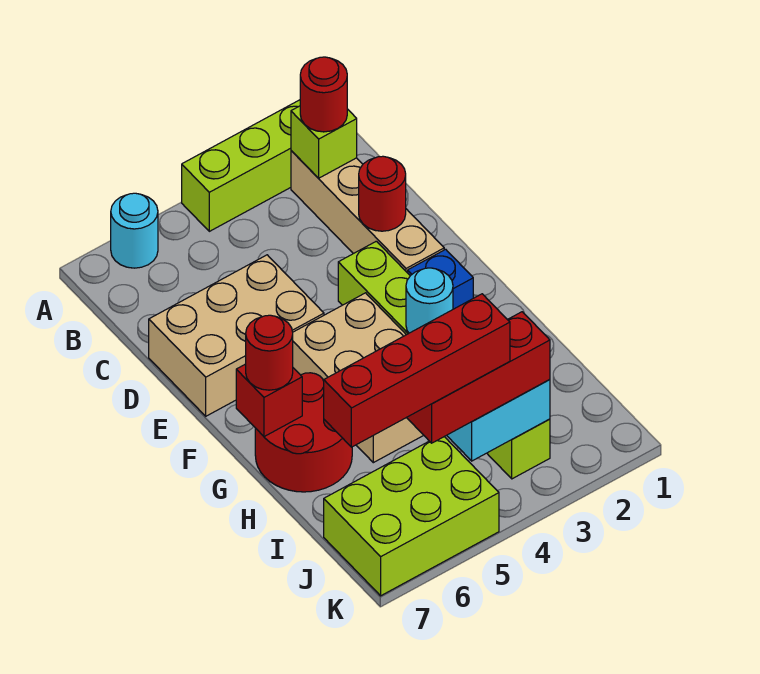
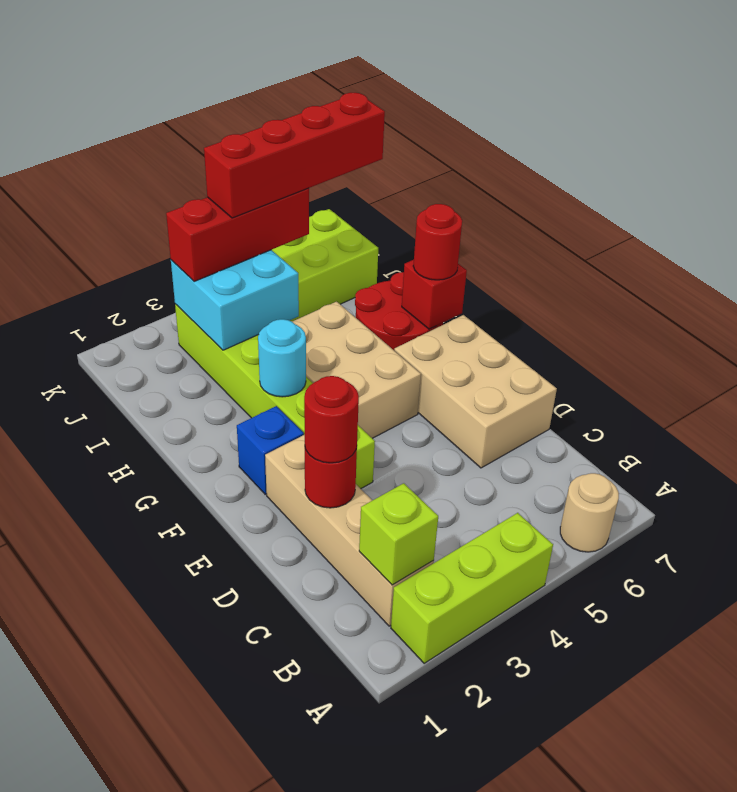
cyan round brick A6 level 1 -> tan round brick A6 level 1
red round brick B2 level 3 -> red round brick D2 level 3
tan brick D5:E7 level 1 -> tan brick D6:F7 level 1

